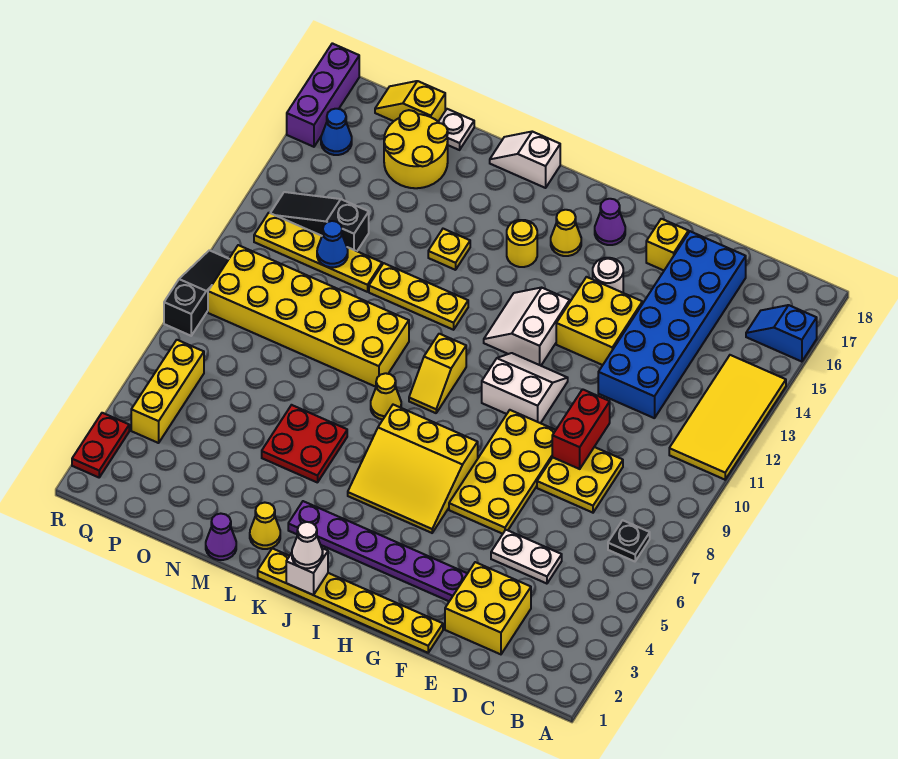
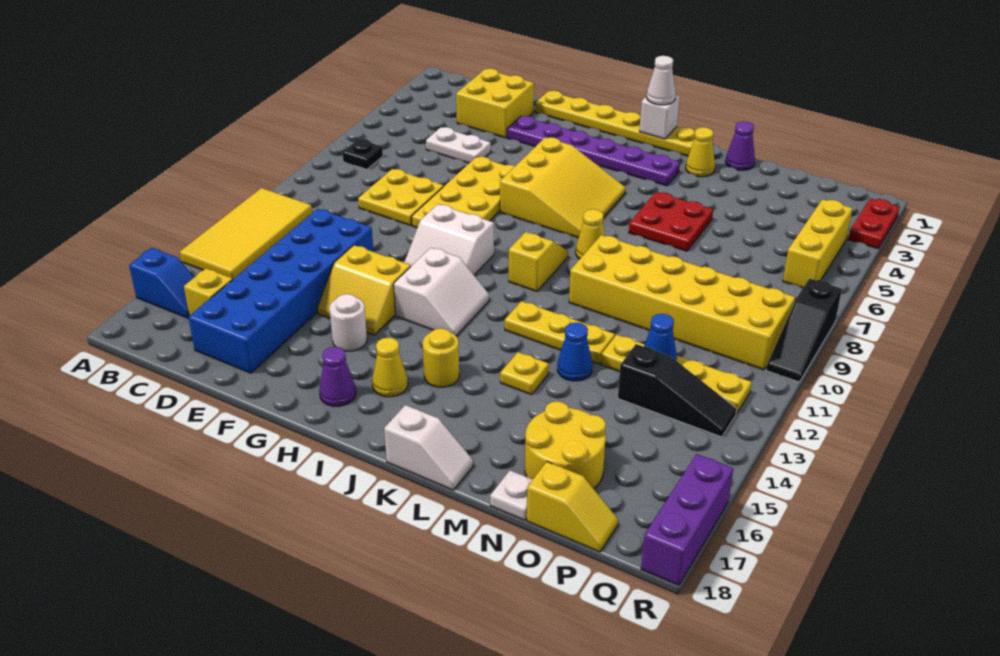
red brick E9:E10 level 2 -> none
yellow brick F13:G14 level 1 -> yellow slope F13:G14 level 1 top 13
yellow brick F17 level 1 -> yellow brick C16 level 1
yellow slope H5:J7 level 1 top 7 -> yellow slope H5:J7 level 1 top H
blue cone Q16 level 1 -> blue cone M13 level 1

